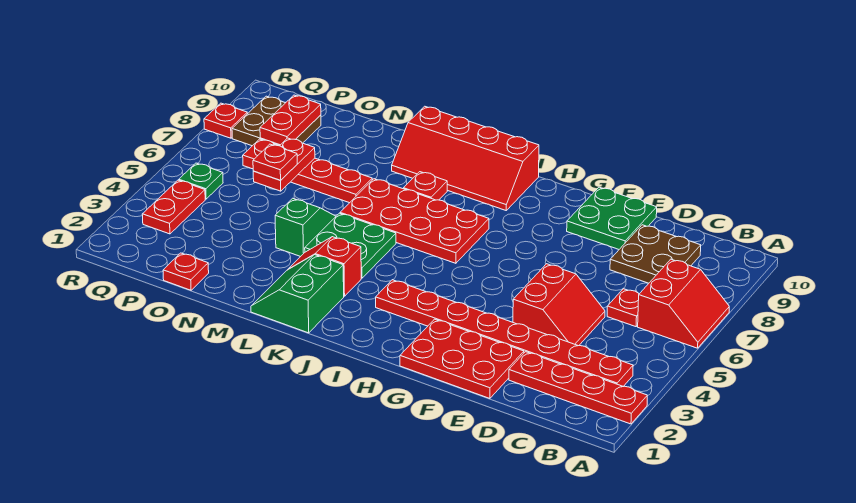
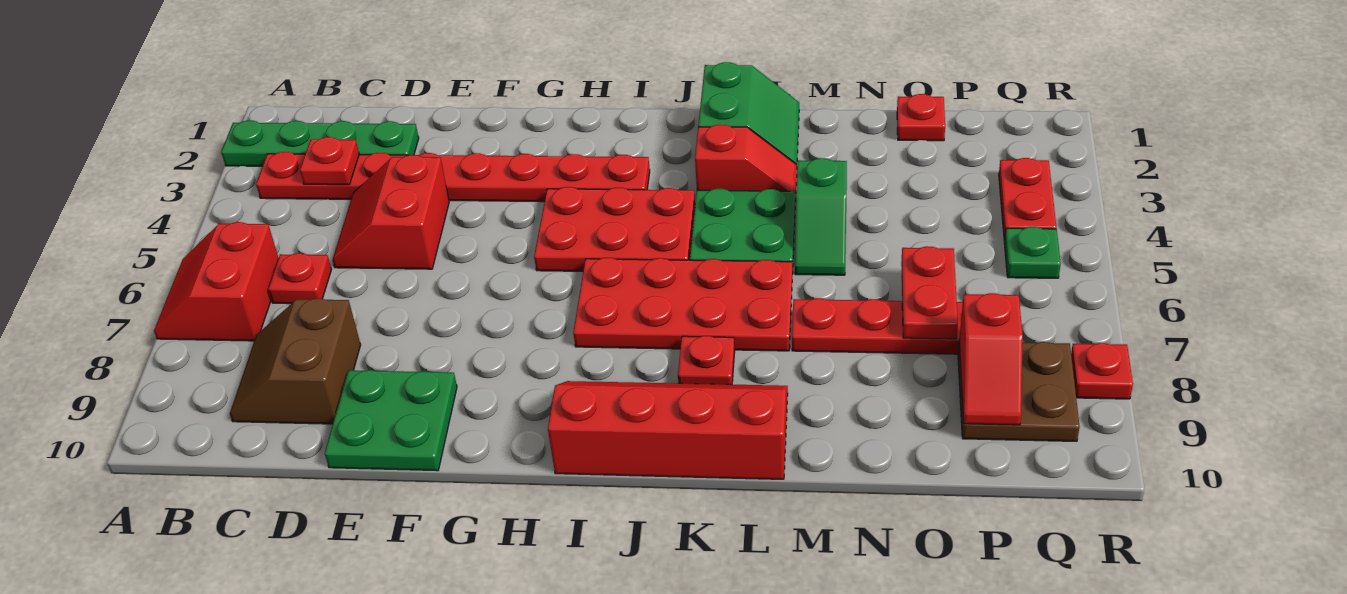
red plate A2:D2 level 1 -> green plate A2:D2 level 1
brown plate C8:D9 level 1 -> brown slope C8:D9 level 1 top D
red plate E1:G2 level 1 -> red plate H4:J5 level 1
red plate O6 level 3 -> red plate C3 level 2
red plate P8:P9 level 2 -> red slope P8:P9 level 2 top 8

